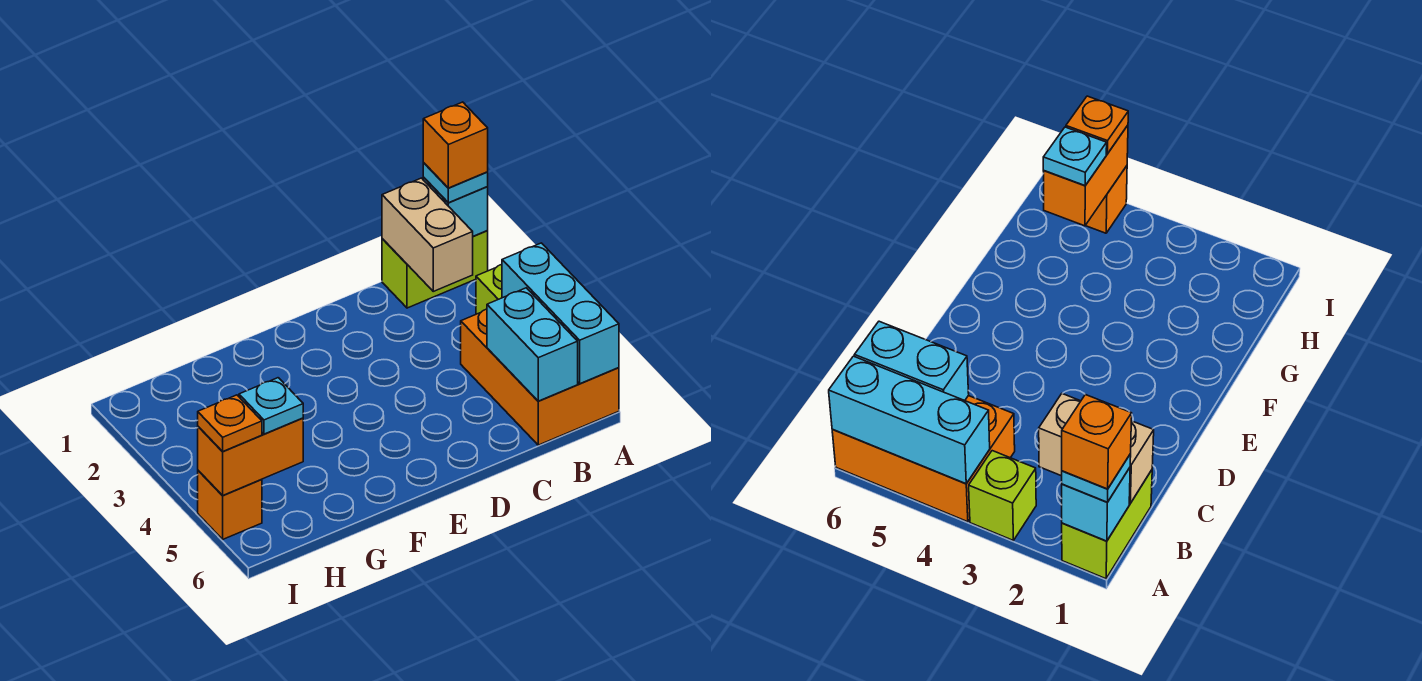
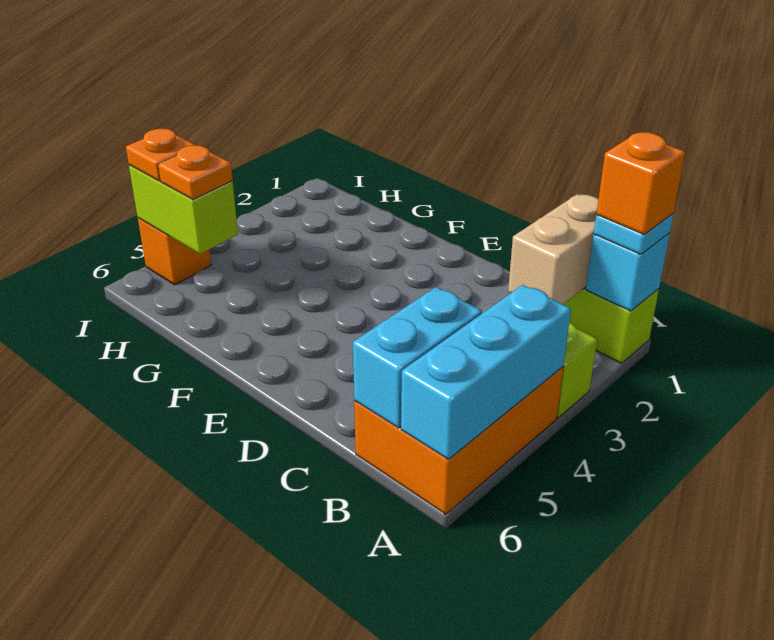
orange brick H5:I5 level 2 -> lime brick H5:I5 level 2
cyan plate H5 level 3 -> orange plate H5 level 3

